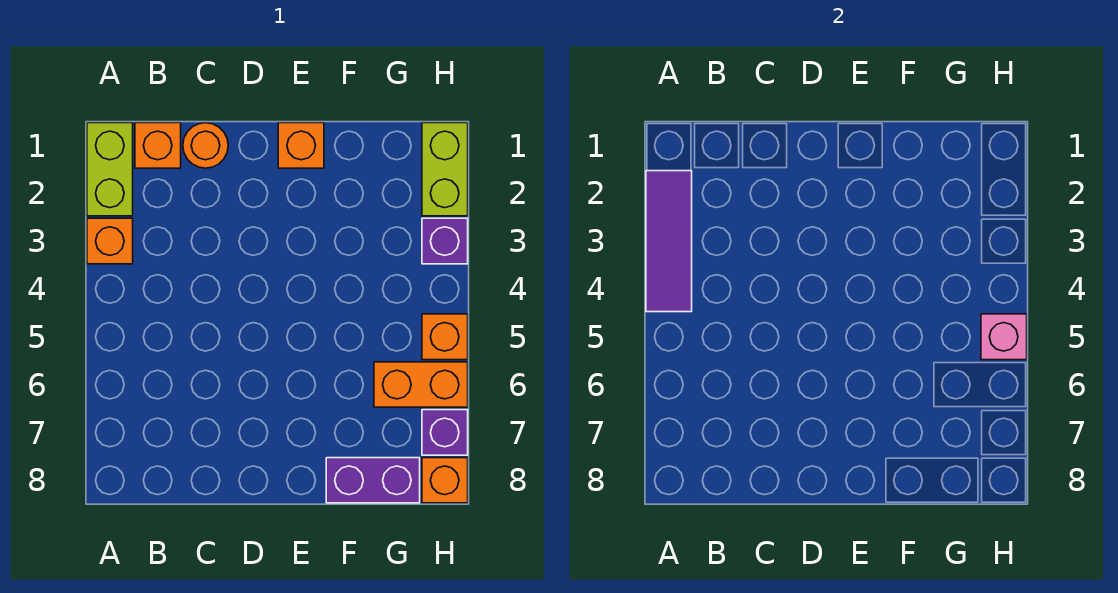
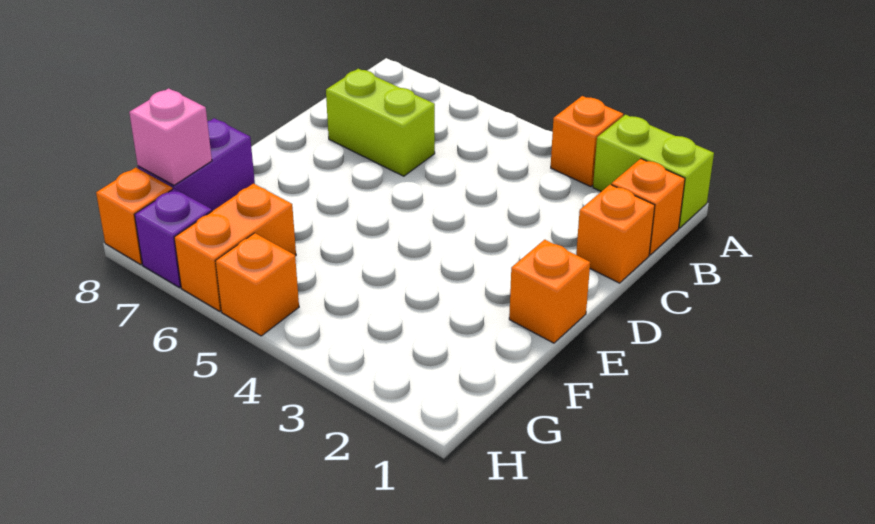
purple tile A2:A4 level 2 -> none
orange round brick C1 level 1 -> orange brick C1 level 1
lime brick H1:H2 level 1 -> lime brick C6:C7 level 1
purple brick H3 level 1 -> none
pink brick H5 level 2 -> pink brick G8 level 2

